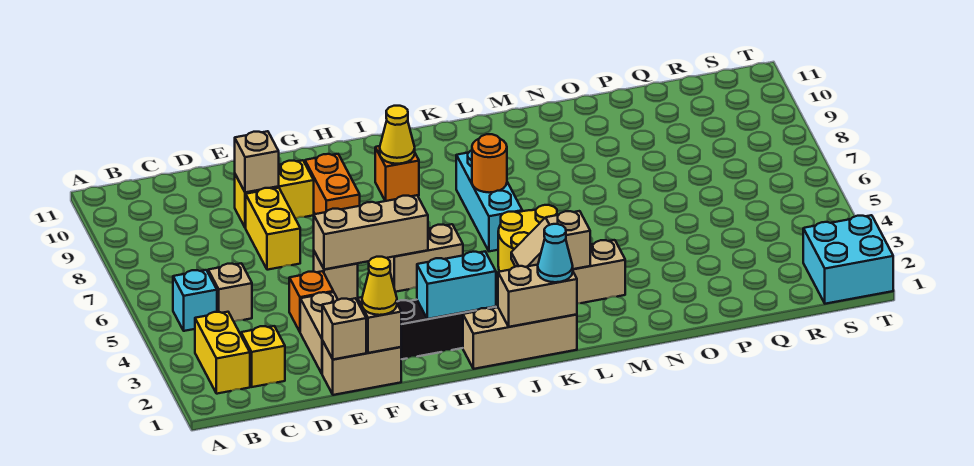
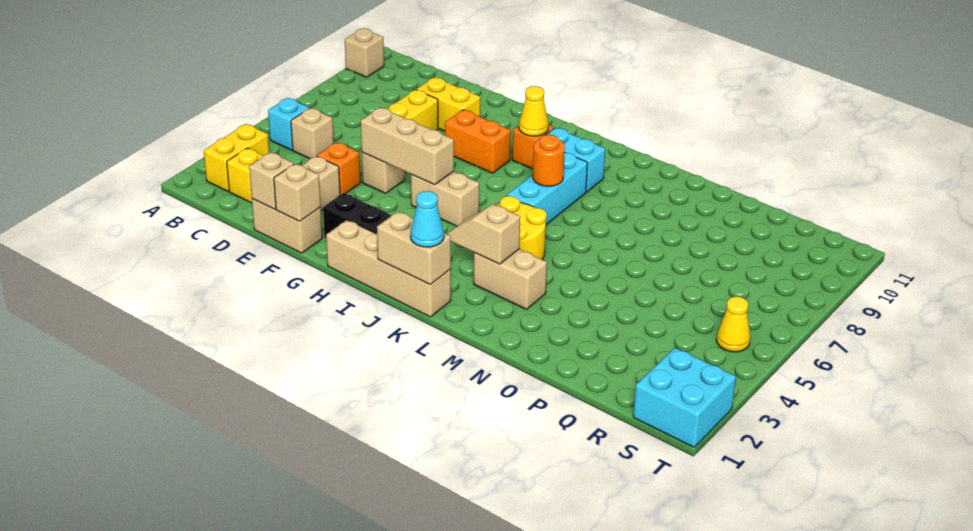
tan brick E9 level 2 -> tan brick A10 level 1
yellow cone F1 level 3 -> yellow cone S5 level 1
orange brick G8:G9 level 1 -> orange brick G8:H8 level 1
cyan brick H2:I2 level 2 -> cyan brick J9:K9 level 1
tan brick I1:K1 level 1 -> tan brick H1:K1 level 1

